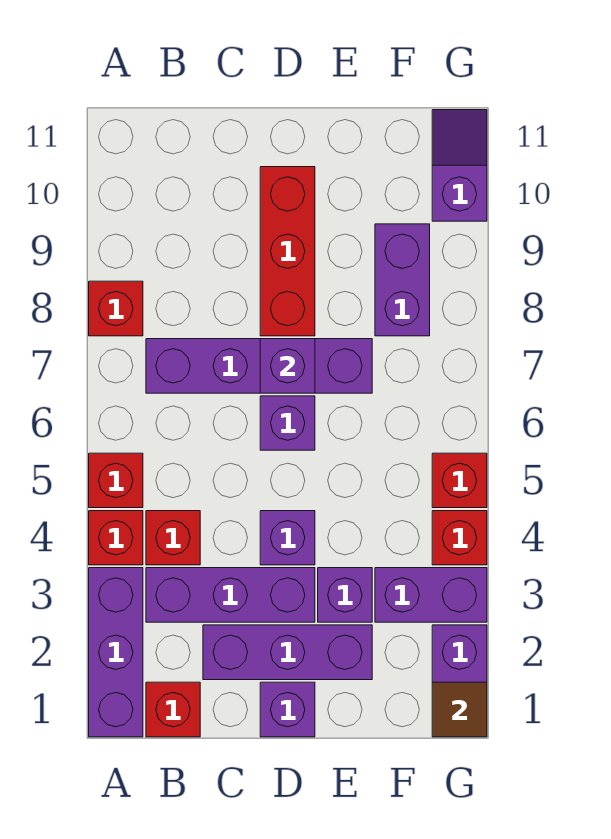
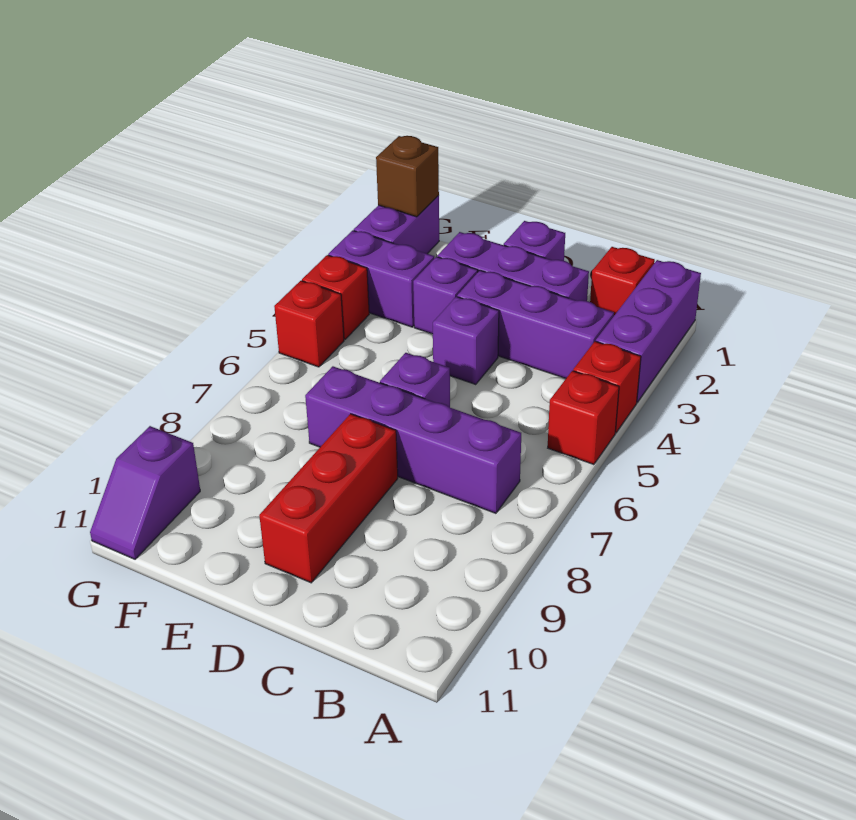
red brick A8 level 1 -> none
red brick B4 level 1 -> none
purple brick D7 level 2 -> none
purple brick F8:F9 level 1 -> none
brown tile G1 level 2 -> brown brick G1 level 2

